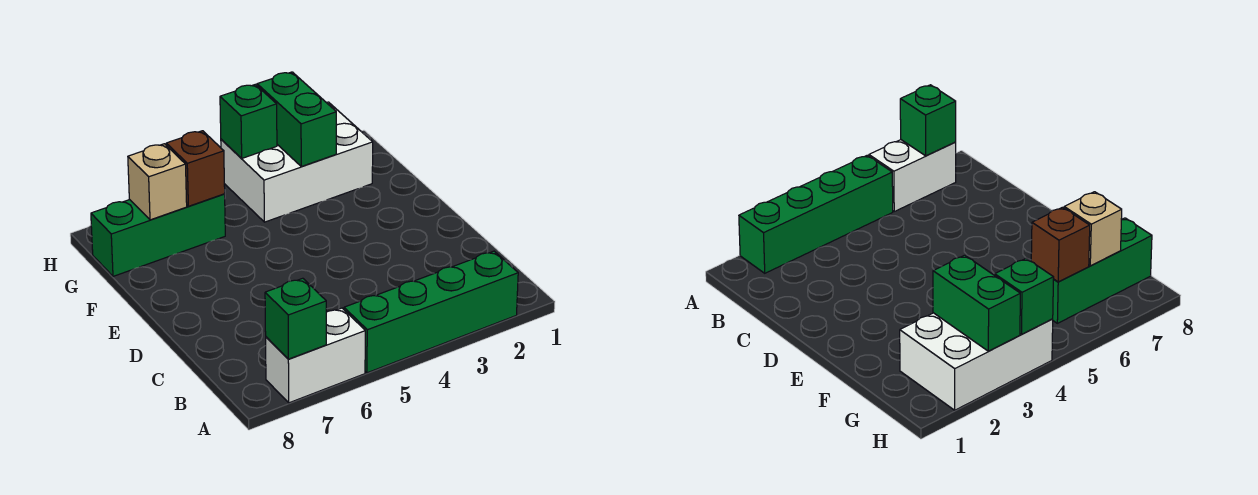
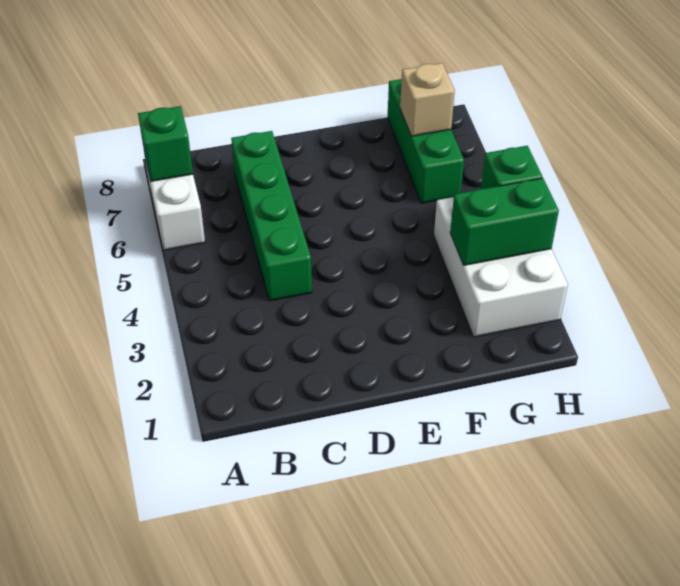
green brick A2:A5 level 1 -> green brick C4:C7 level 1
brown brick G6 level 2 -> none

